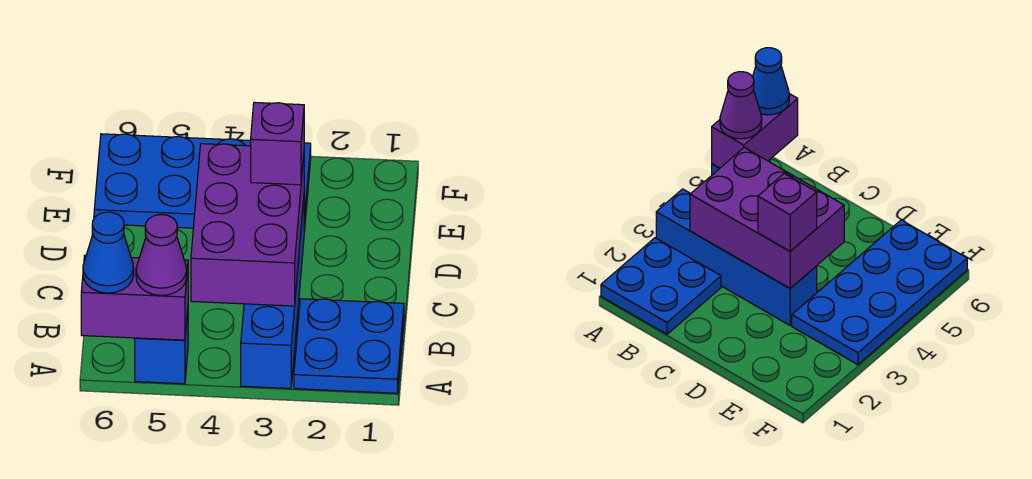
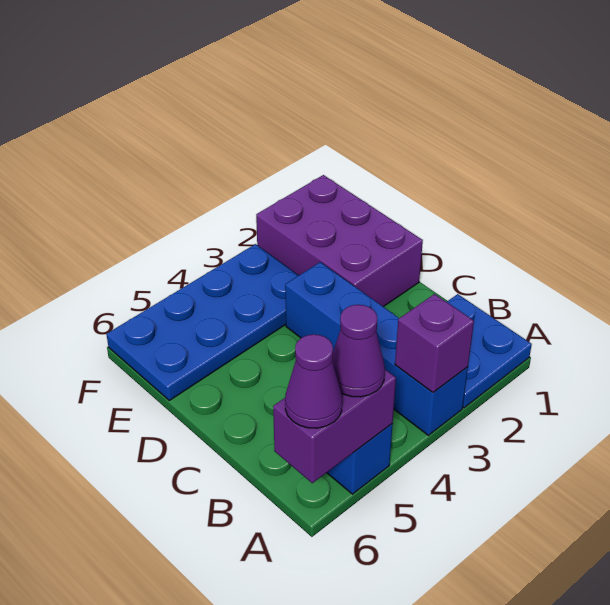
blue cone A6 level 3 -> purple cone A6 level 3
purple brick B3:D4 level 2 -> purple brick D1:F2 level 1
purple brick D3 level 3 -> purple brick A3 level 2

